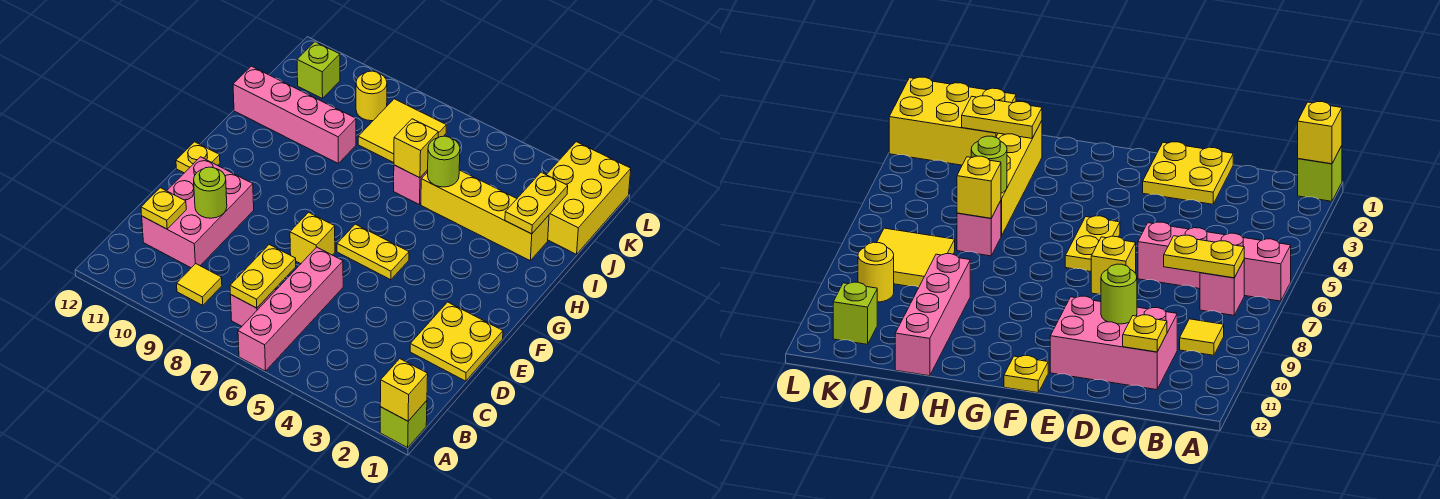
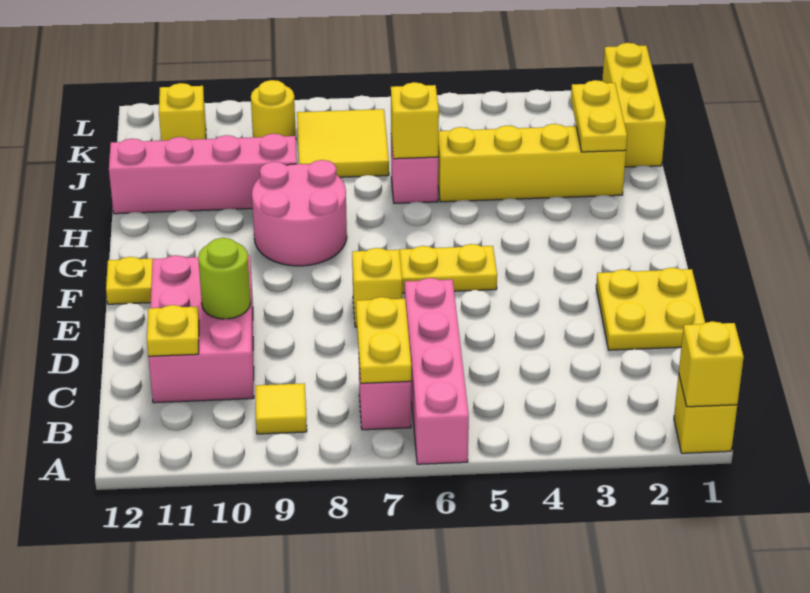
lime brick A1 level 1 -> yellow brick A1 level 1
none -> pink round brick G8:H9 level 1
lime round brick I5 level 2 -> none
yellow brick J1:L2 level 1 -> yellow brick J1:L1 level 1
lime brick K11 level 1 -> yellow brick K11 level 1

